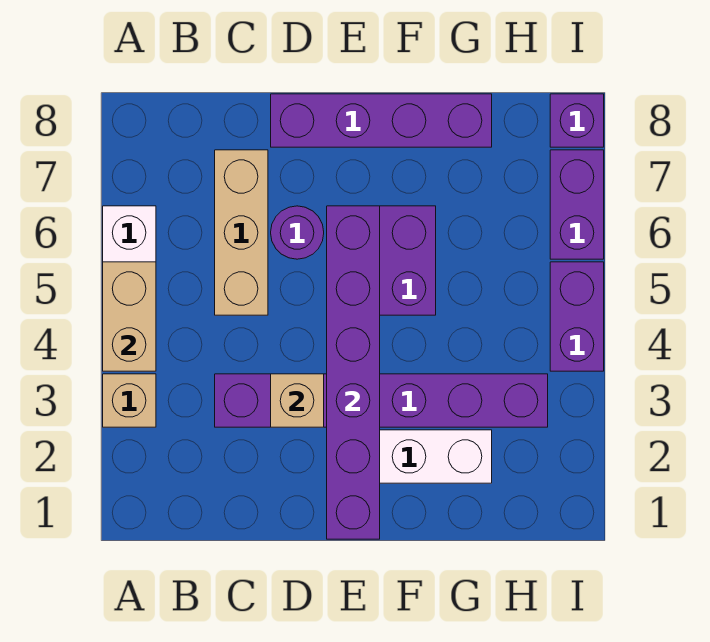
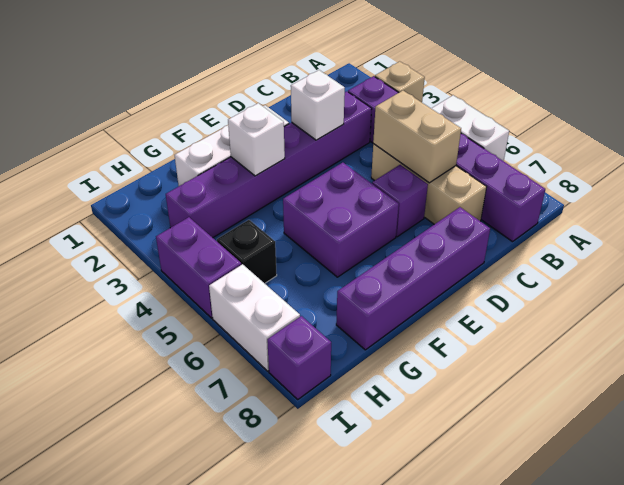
tan brick A4:A5 level 2 -> tan brick C5:C6 level 2
tan brick D3 level 2 -> white brick D3 level 2
purple round brick D6 level 1 -> purple brick D6 level 1
purple brick E1:E6 level 2 -> purple brick B3:B8 level 1
none -> white brick F3 level 2
none -> black brick H5 level 1
purple brick I6:I7 level 1 -> white brick I6:I7 level 1

